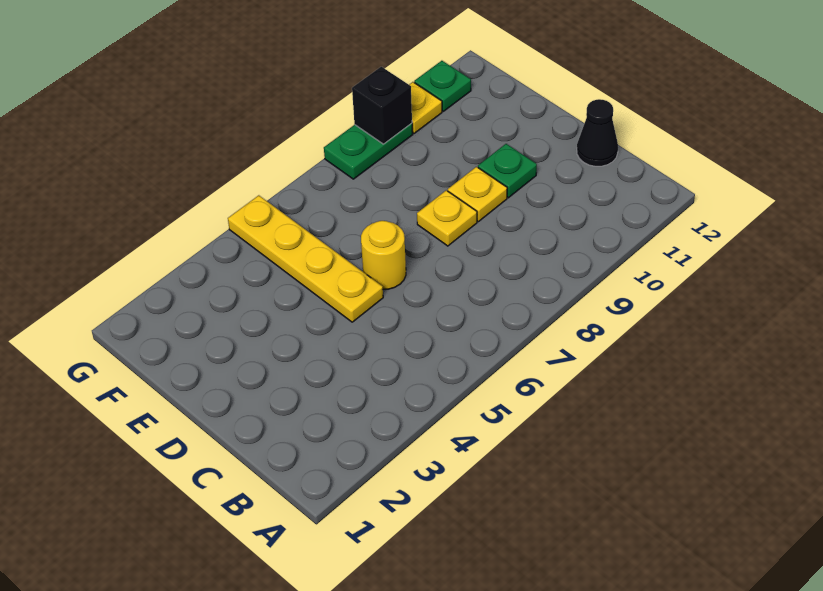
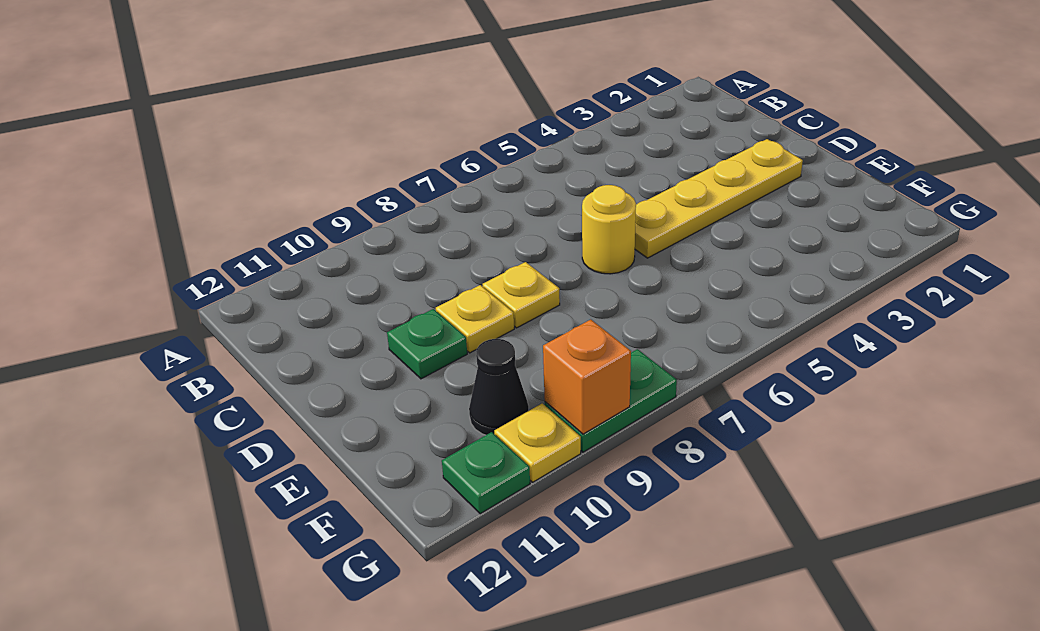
black cone C12 level 1 -> black cone F10 level 1
yellow plate D5:G5 level 1 -> yellow plate D2:D5 level 1
black brick G9 level 2 -> orange brick G9 level 2

